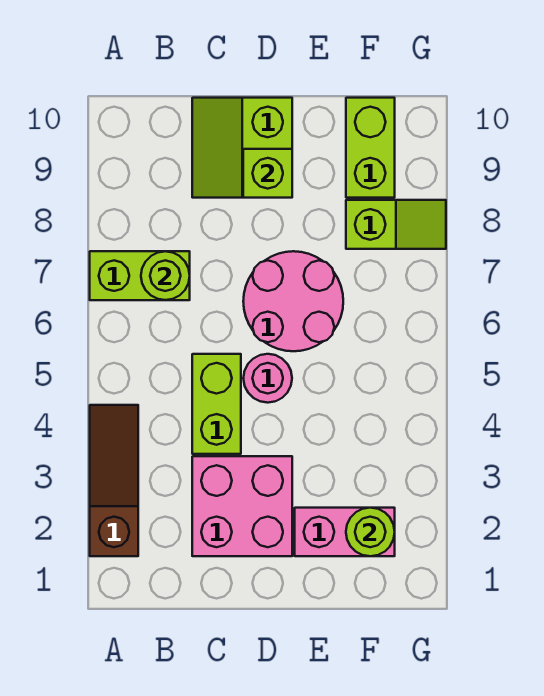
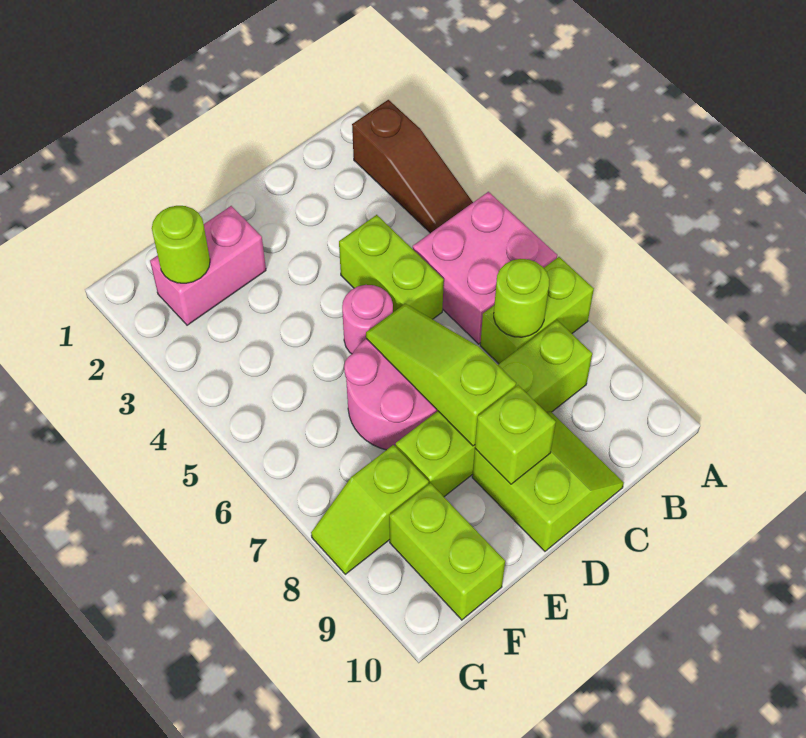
none -> lime brick B8:E8 level 1
pink brick C2:D3 level 1 -> pink brick A5:B6 level 1
none -> lime slope D6:D8 level 2 top 8

